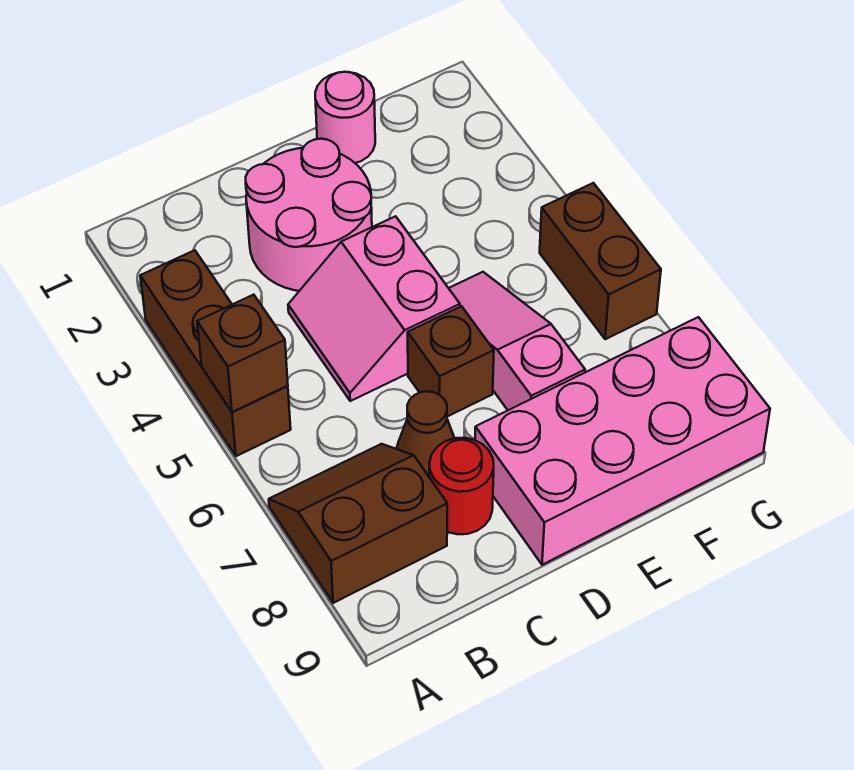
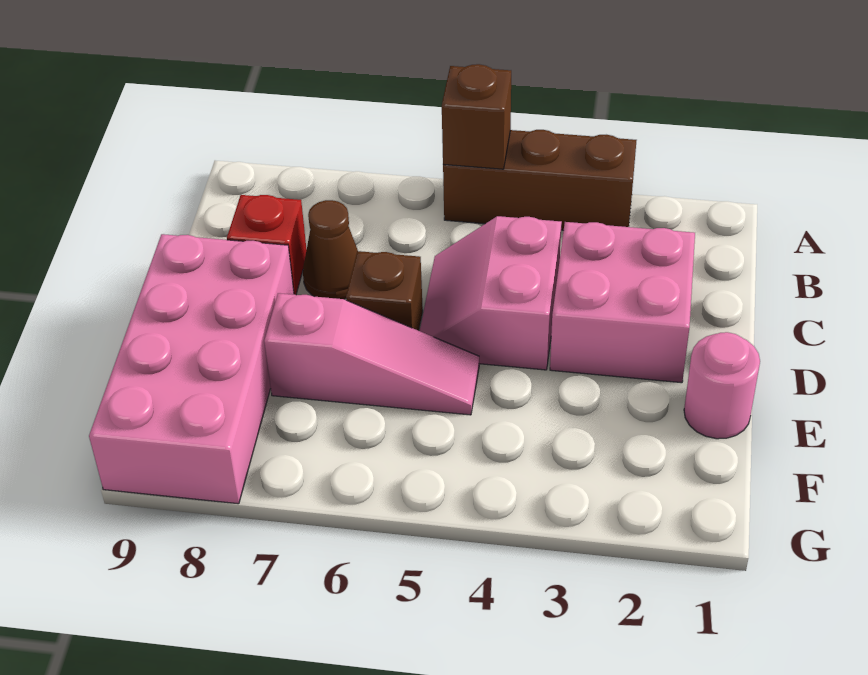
brown slope A7:B8 level 1 top 8 -> none
pink round brick C2:D3 level 1 -> pink brick C2:D3 level 1
pink slope C4:D5 level 1 top D -> pink slope C4:D5 level 1 top 4
red round brick C8 level 1 -> red brick C8 level 1
brown brick G5:G6 level 1 -> none

